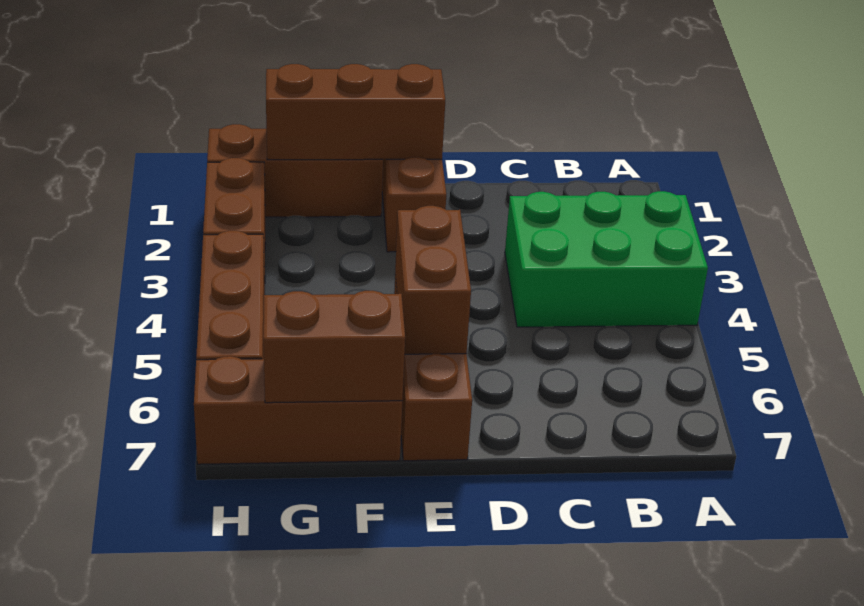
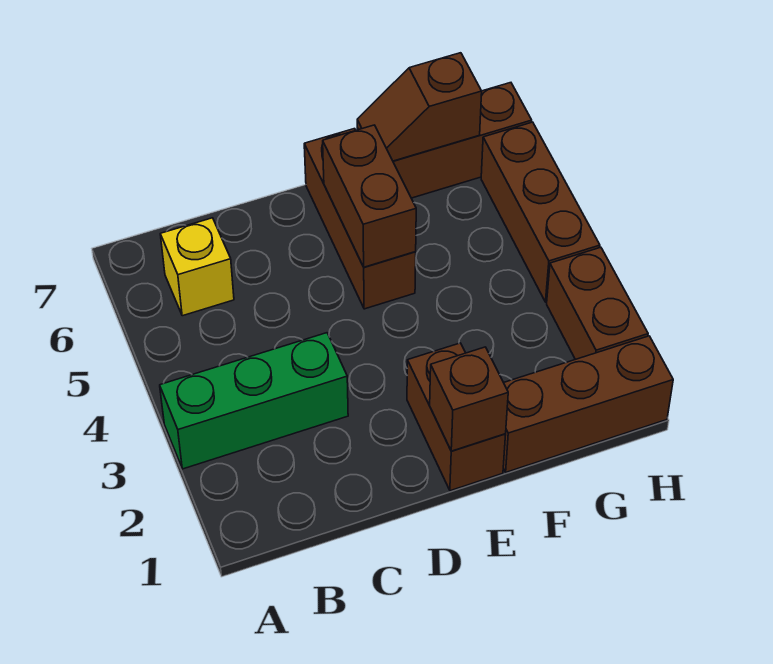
green brick A3:C4 level 1 -> green brick A3:C3 level 1
none -> yellow brick B6 level 1
brown brick E1:G1 level 2 -> brown brick E1 level 2
brown brick F7:G7 level 2 -> brown slope F7:G7 level 2 top G

